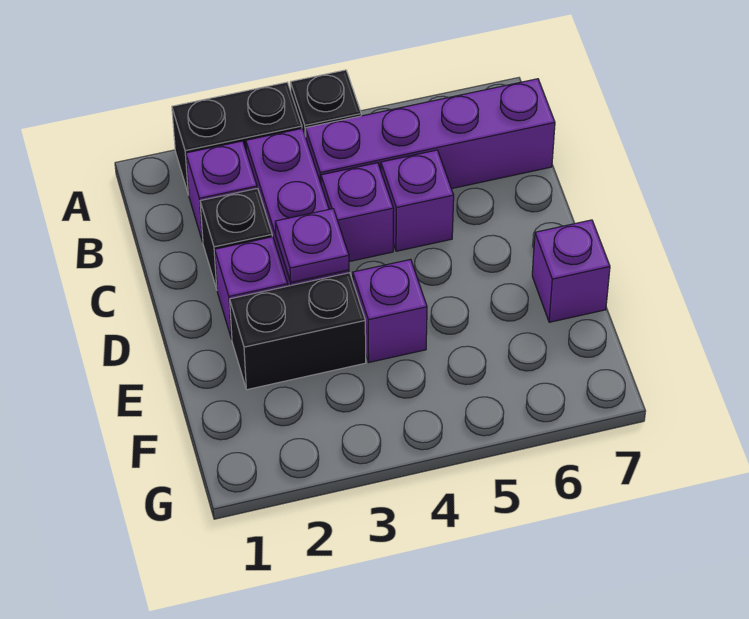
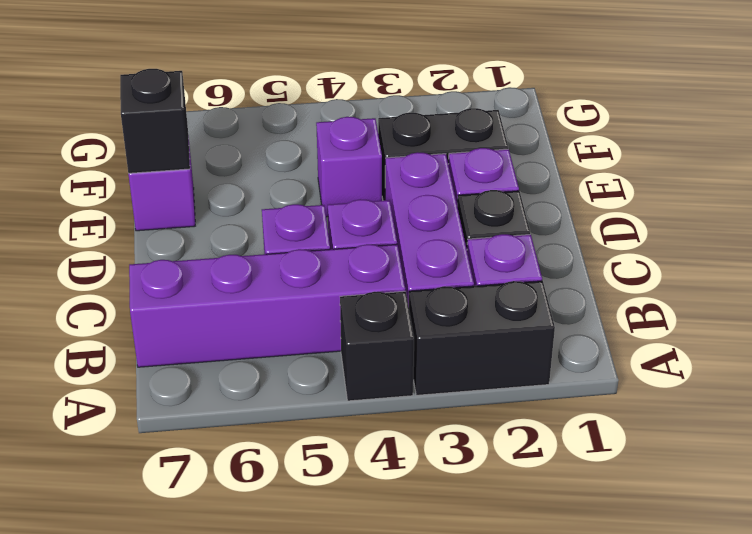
purple plate D3 level 2 -> none
none -> black brick E7 level 2

